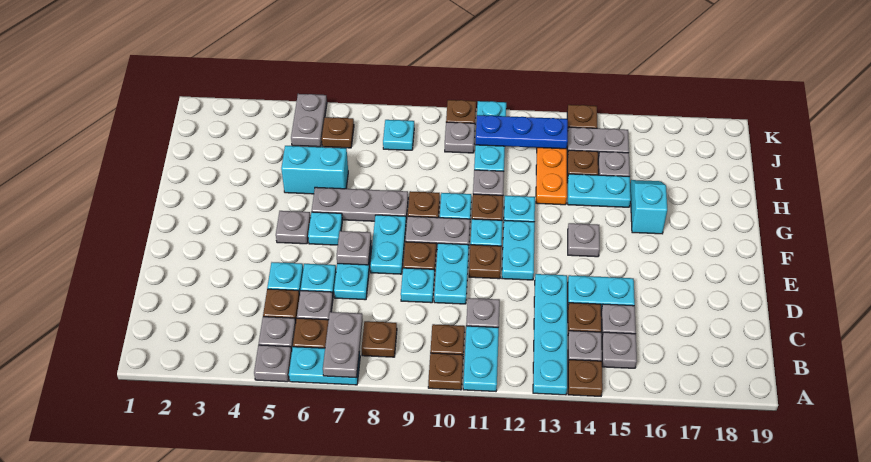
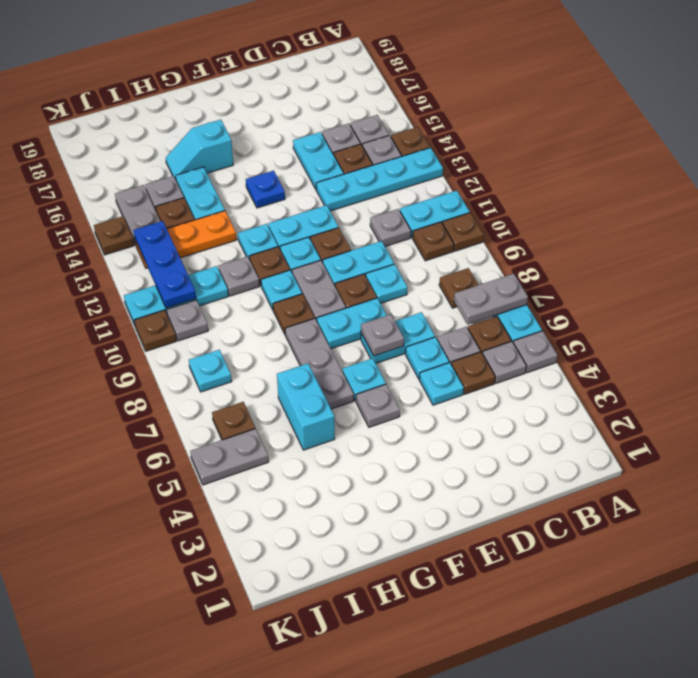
grey plate F14 level 1 -> blue plate F14 level 1

